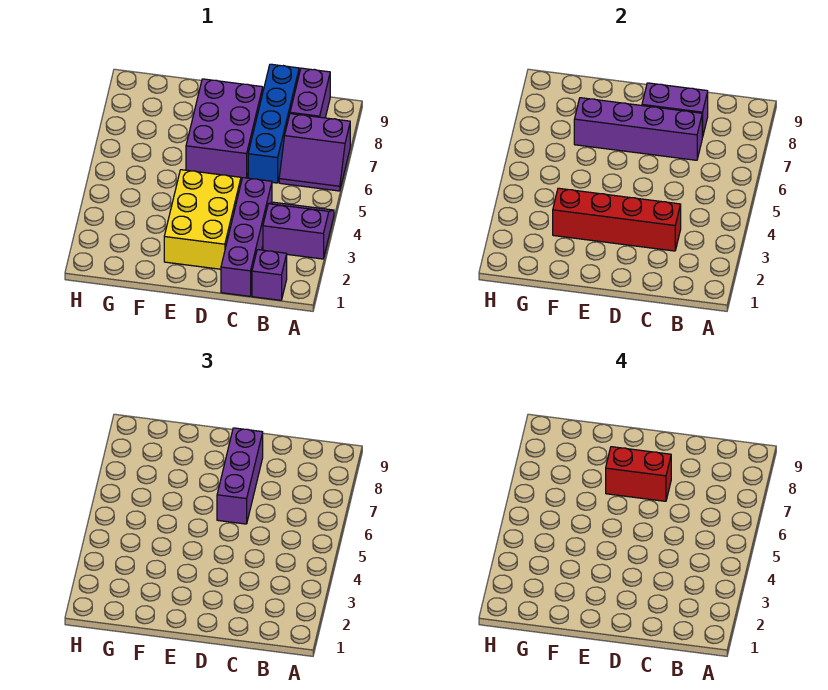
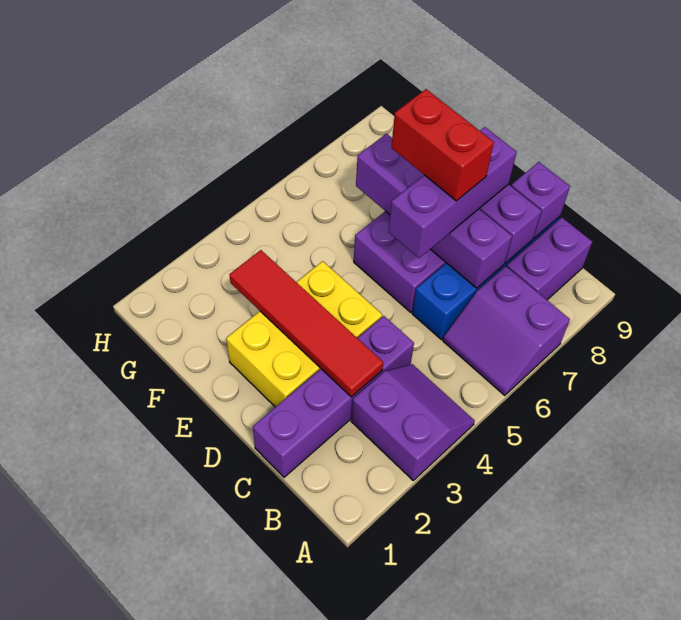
purple brick B1 level 1 -> purple brick C9 level 2
red brick C3:F3 level 2 -> red tile C3:F3 level 2

